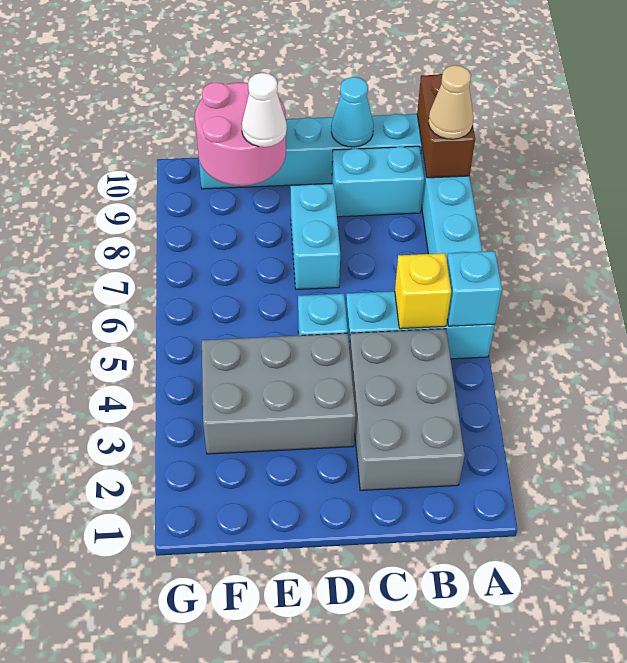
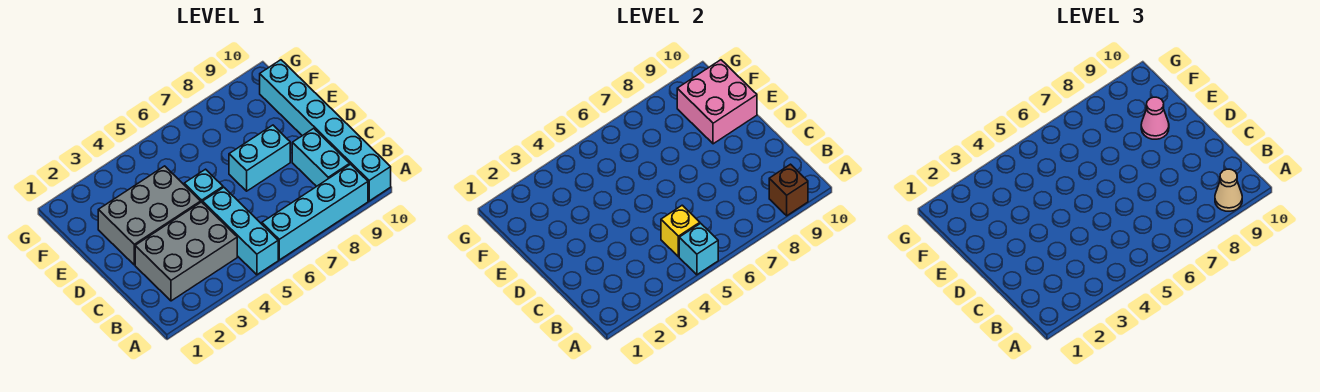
brown brick A9:A10 level 2 -> brown brick A9 level 2
cyan cone C10 level 2 -> none
grey brick D3:F4 level 1 -> grey brick D2:E4 level 1
pink round brick E9:F10 level 2 -> pink brick E9:F10 level 2
white cone E9 level 3 -> pink cone E9 level 3

